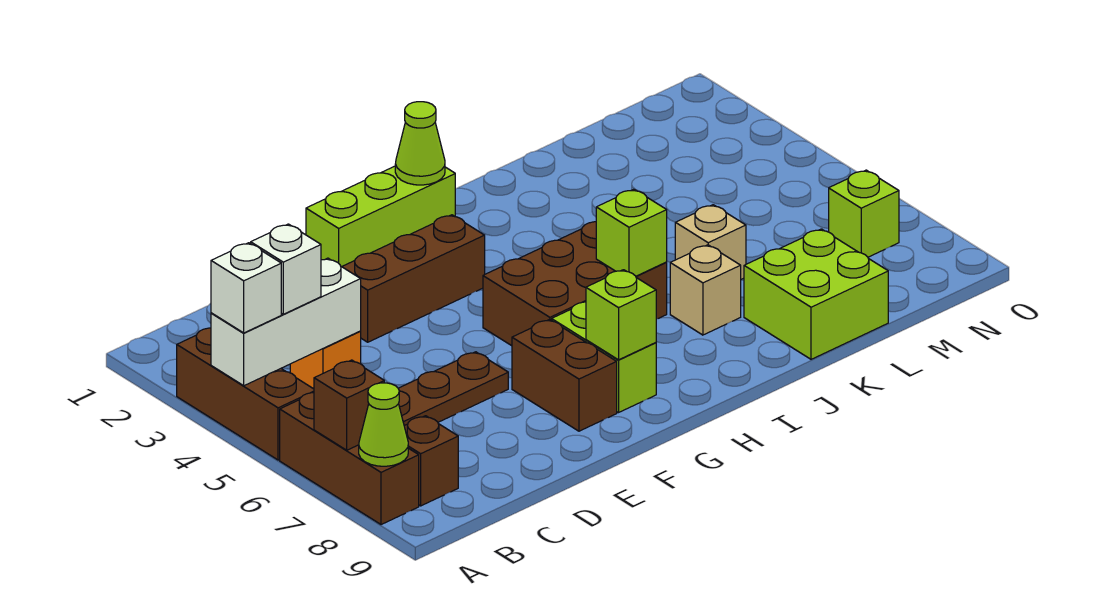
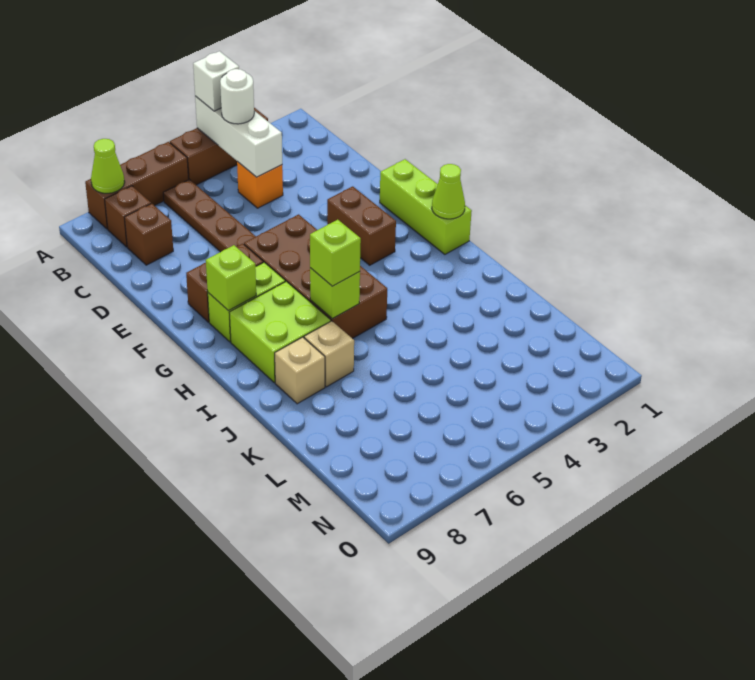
brown brick A7 level 2 -> brown brick C8 level 1
white brick B4 level 3 -> white round brick B4 level 3
brown brick E3:G3 level 1 -> brown brick F3:G3 level 1
brown brick G5:I6 level 1 -> brown brick F5:I6 level 1
tan brick K6 level 1 -> tan brick J8 level 1
lime brick K8:L9 level 1 -> lime brick H7:I8 level 1
lime brick N7 level 1 -> lime brick I6 level 3

